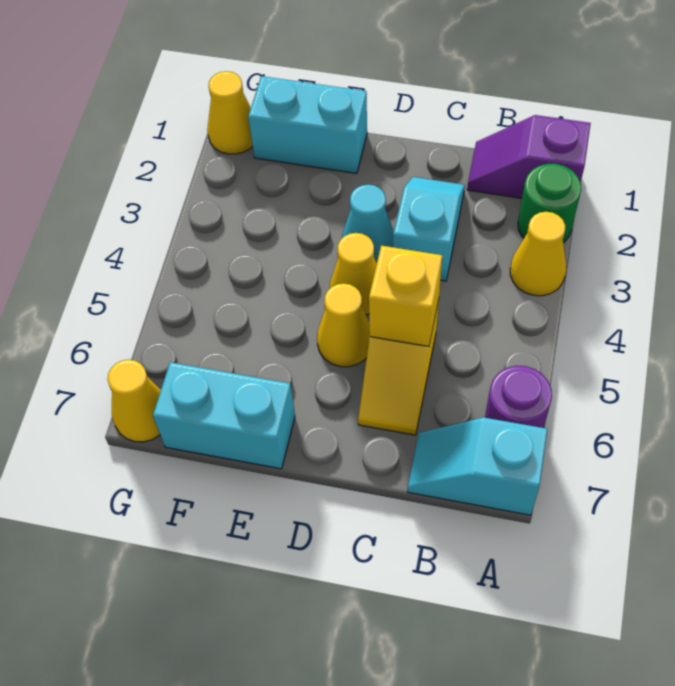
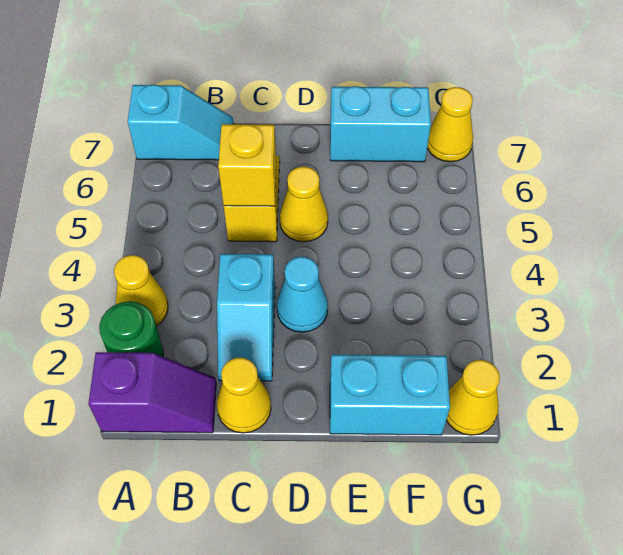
purple round brick A6 level 1 -> none
yellow cone D4 level 1 -> yellow cone C1 level 1

